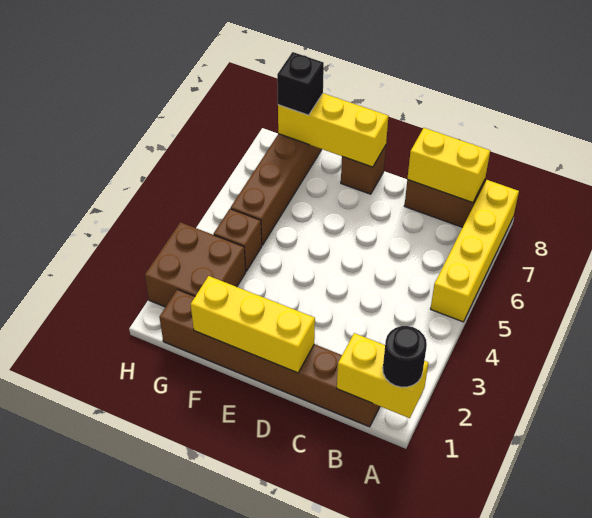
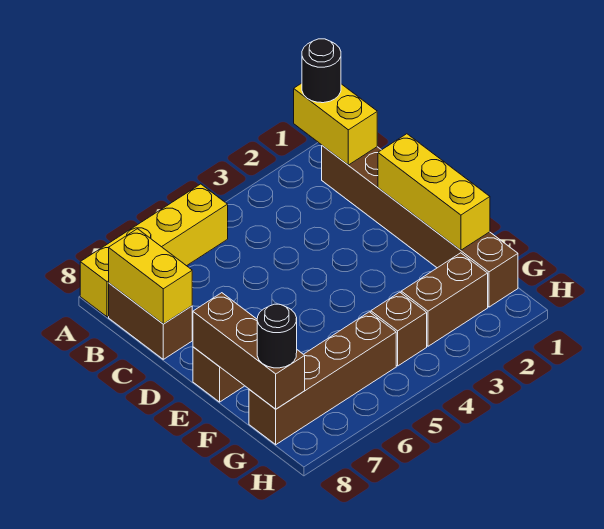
yellow brick E8:G8 level 2 -> brown brick E8:G8 level 2
brown brick G2:H3 level 1 -> brown brick G2:G3 level 1
black brick G8 level 3 -> black round brick G8 level 3

